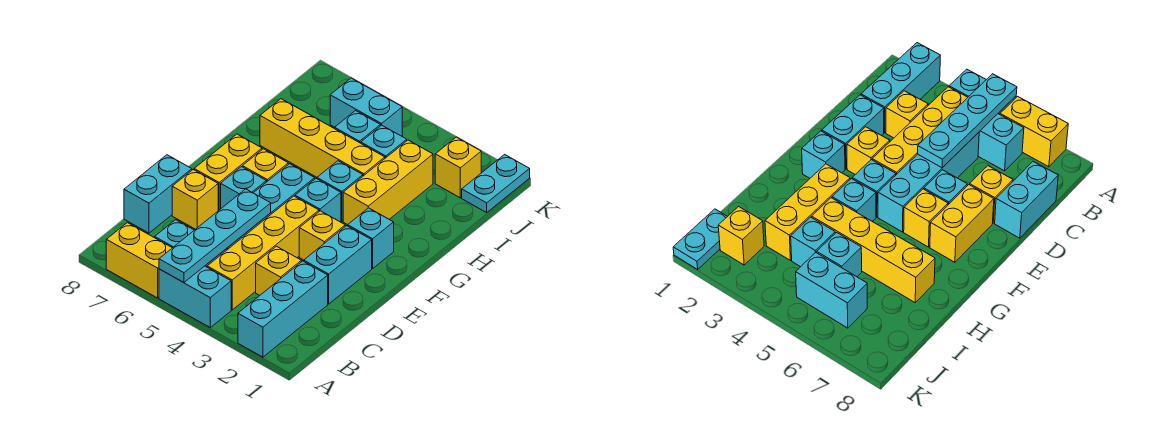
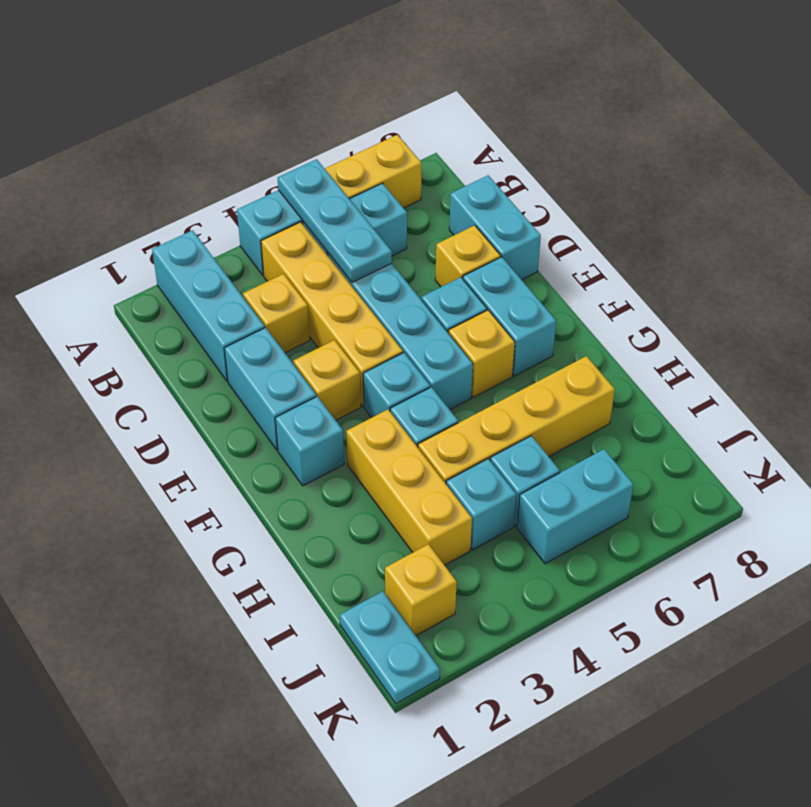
cyan plate A5:D5 level 2 -> cyan plate A5:C5 level 2
yellow brick E7:F7 level 1 -> cyan brick E7:F7 level 1

